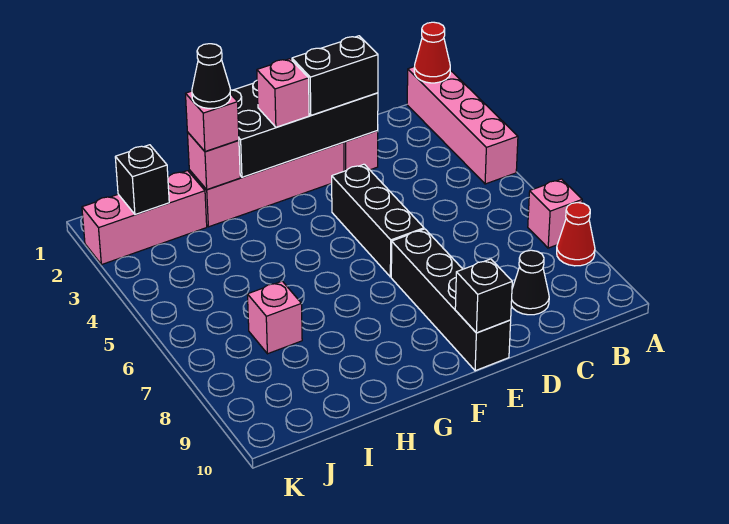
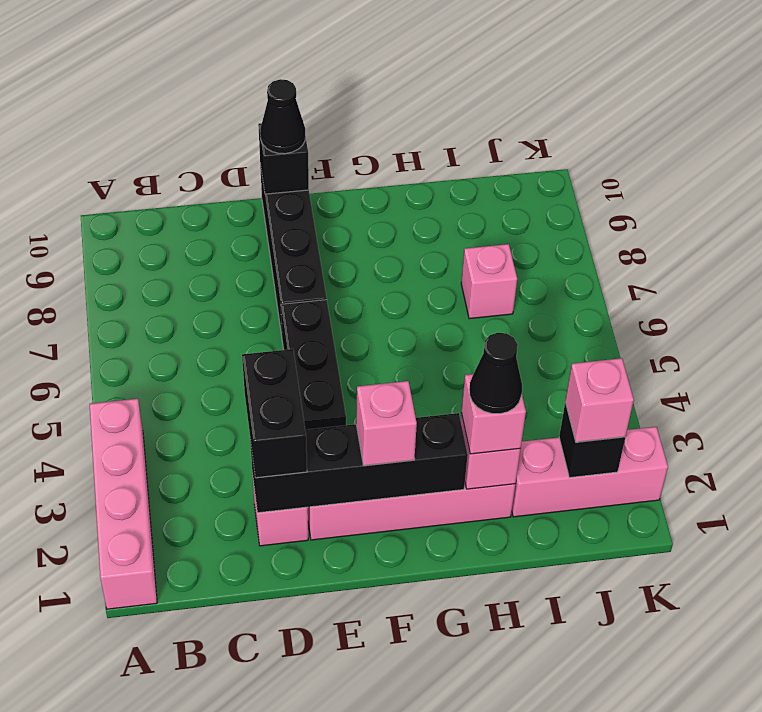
red cone A1 level 2 -> none
pink brick A7 level 1 -> pink brick J2 level 3
red cone A8 level 1 -> none
black cone C9 level 1 -> black cone E10 level 3
black brick D1:G2 level 2 -> black brick D2:G2 level 2
black brick D2:E2 level 3 -> black brick D2:D3 level 3

